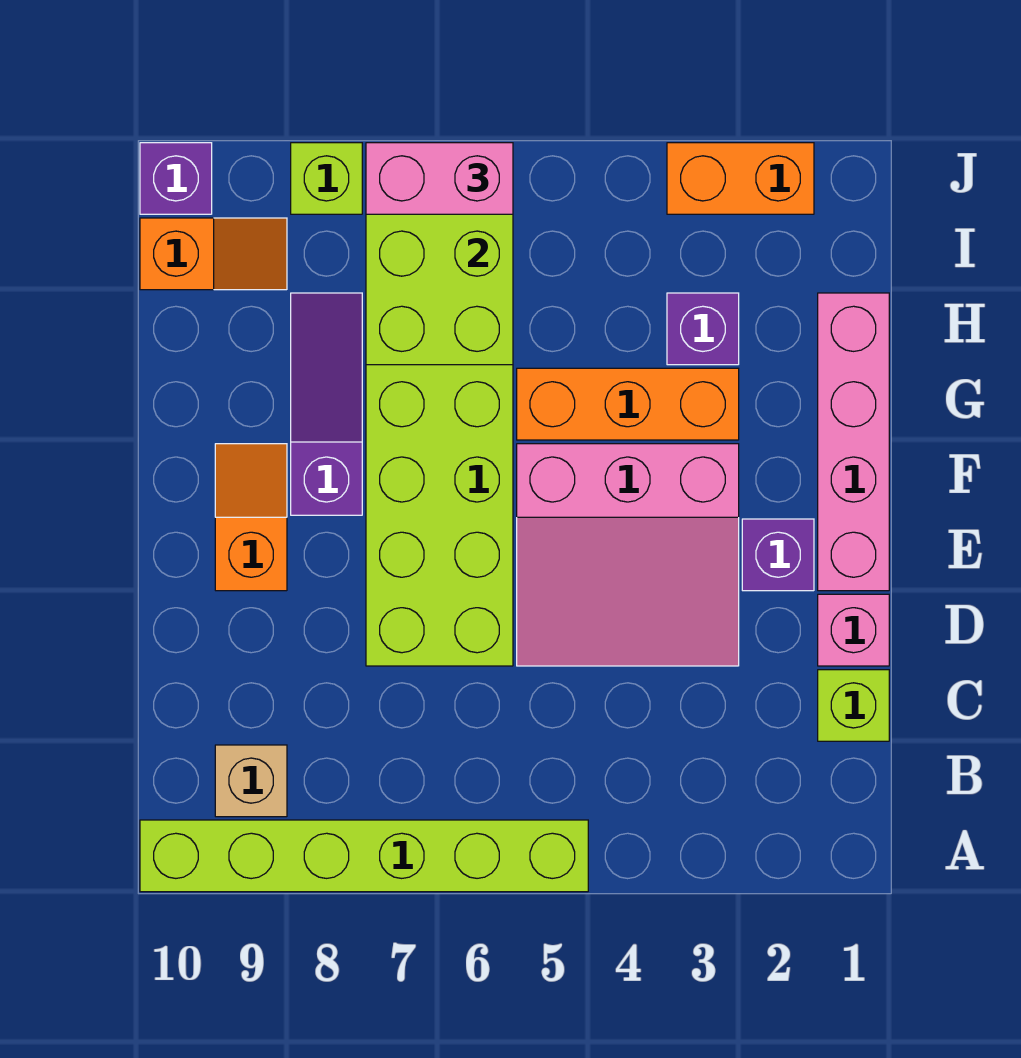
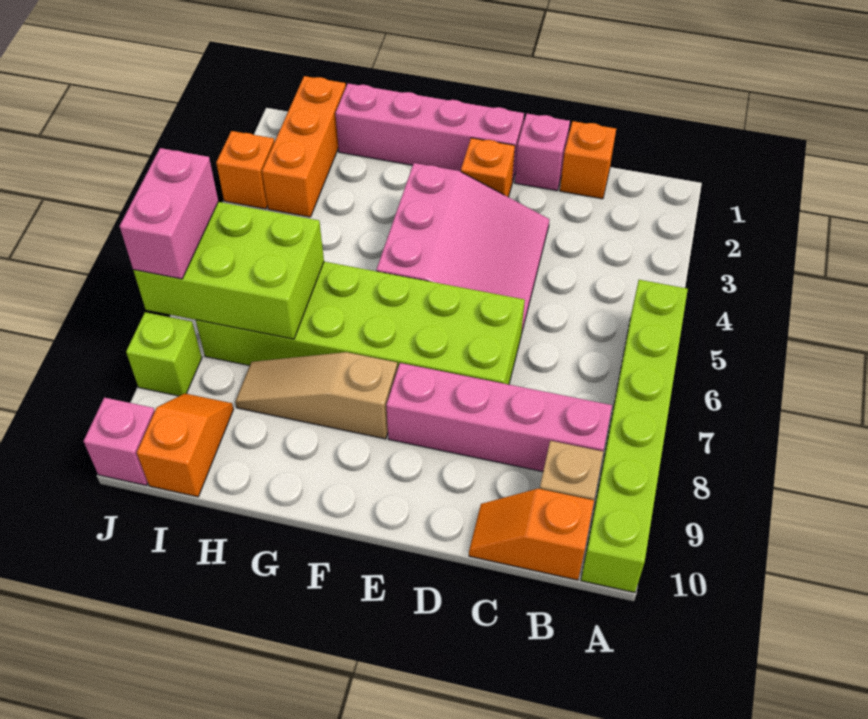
none -> pink brick B8:E8 level 1
lime brick C1 level 1 -> orange brick C1 level 1
purple brick E2 level 1 -> orange brick E2 level 1
orange slope E9:F9 level 1 top E -> orange slope B10:C10 level 1 top B
purple slope F8:H8 level 1 top F -> tan slope F8:H8 level 1 top F
orange brick G3:G5 level 1 -> orange brick I1:I3 level 1
purple brick H3 level 1 -> none
orange brick J2:J3 level 1 -> orange brick J3 level 1
purple brick J10 level 1 -> pink brick J10 level 1

